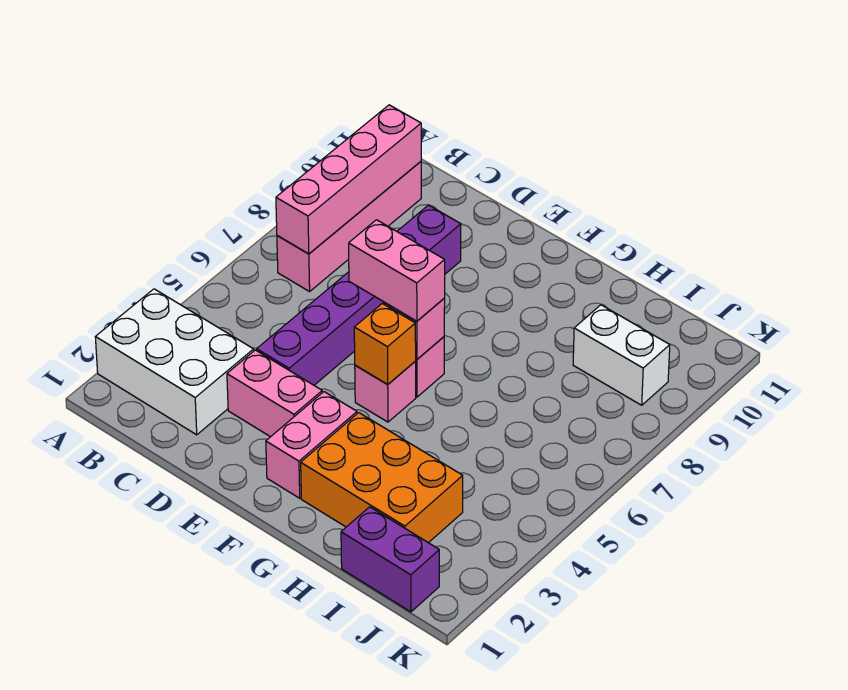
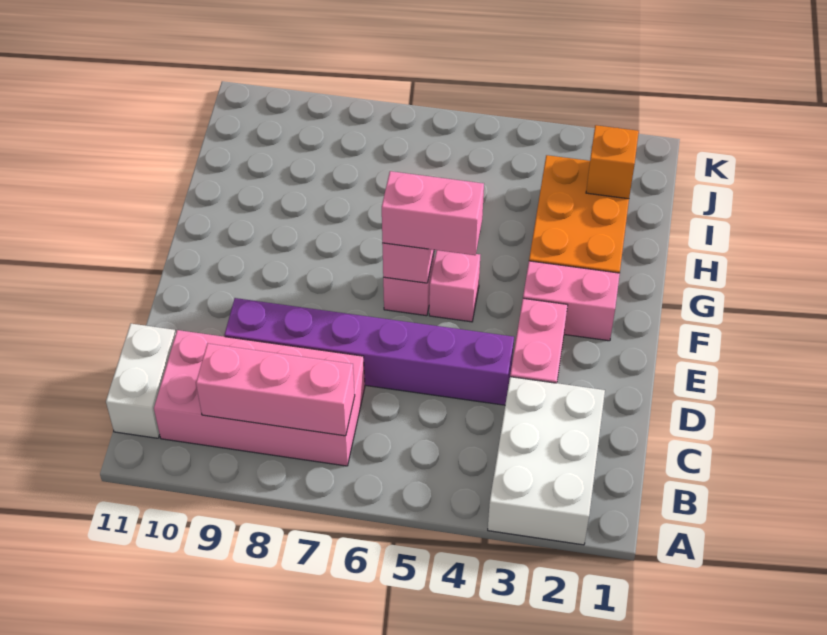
pink brick B7:B10 level 1 -> pink brick B7:C10 level 1
pink brick B7:B10 level 2 -> pink brick B7:B9 level 2
pink brick E6:F6 level 3 -> pink brick F5:F6 level 3
orange brick F5 level 2 -> orange brick I2 level 2
purple brick I1:J1 level 1 -> none
white brick I9:J9 level 1 -> white brick B11:C11 level 1

